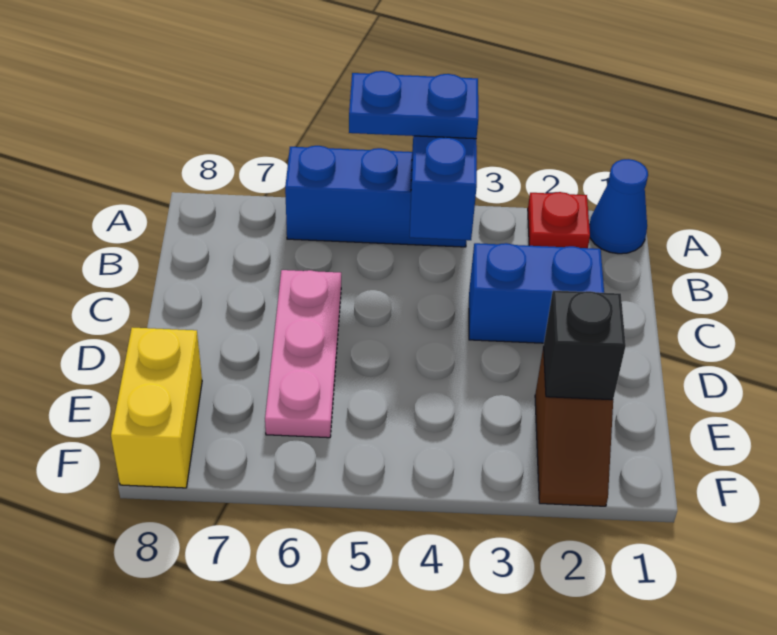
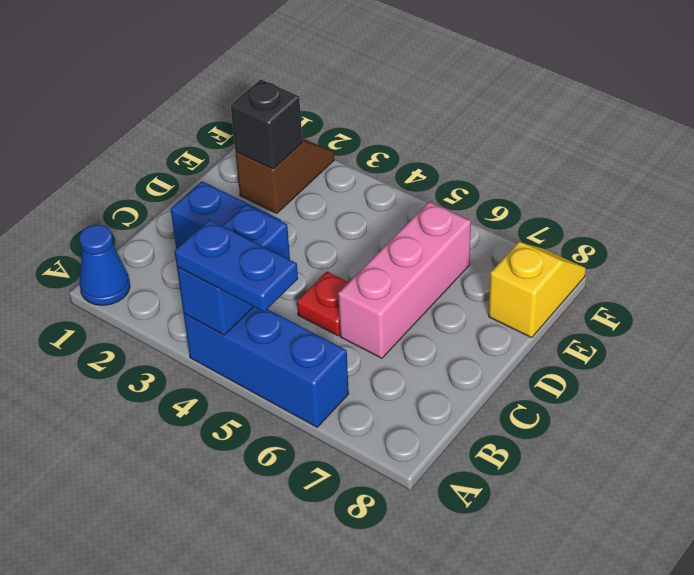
red plate A2 level 1 -> red plate C5 level 1
pink plate C6:E6 level 1 -> pink brick C6:E6 level 1
yellow brick E8:F8 level 1 -> yellow slope E8:F8 level 1 top E

